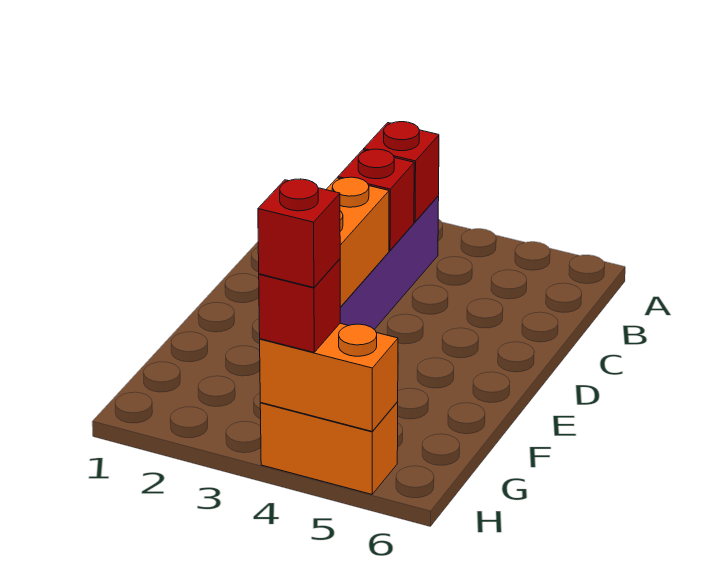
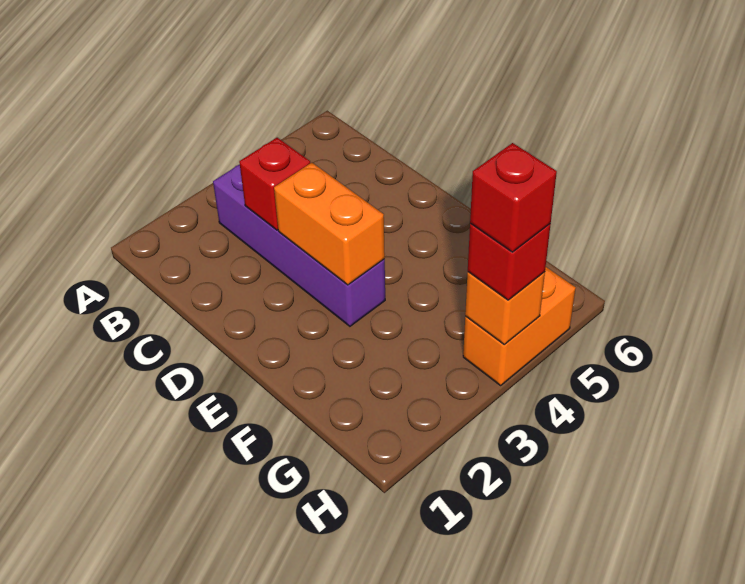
red brick B3 level 2 -> none
orange brick H4:H5 level 2 -> orange brick H4 level 2

